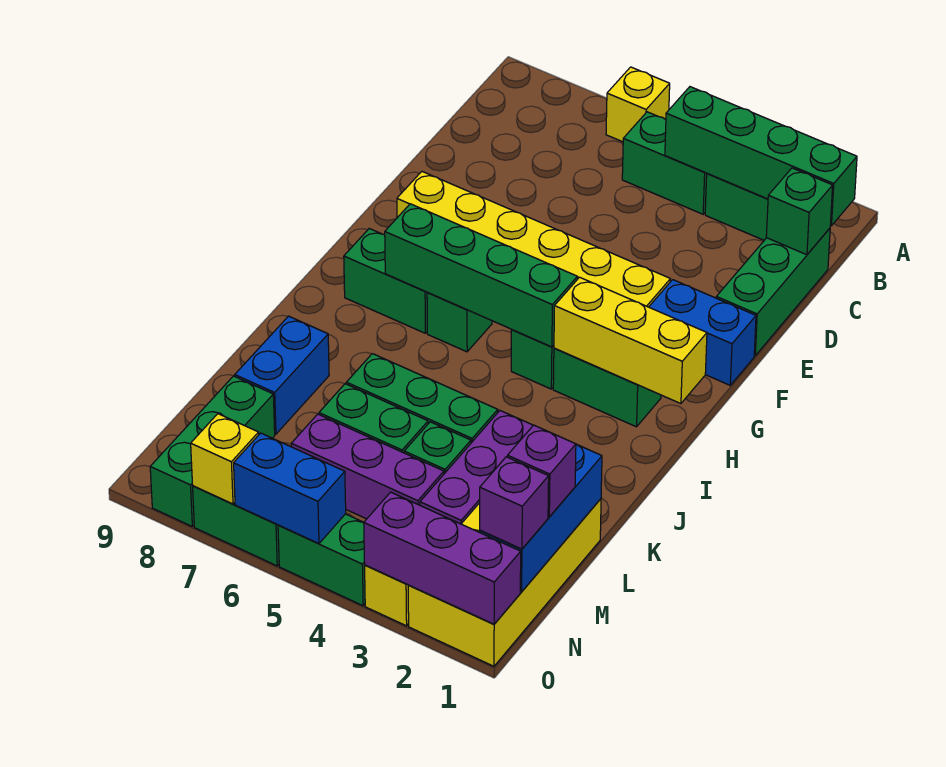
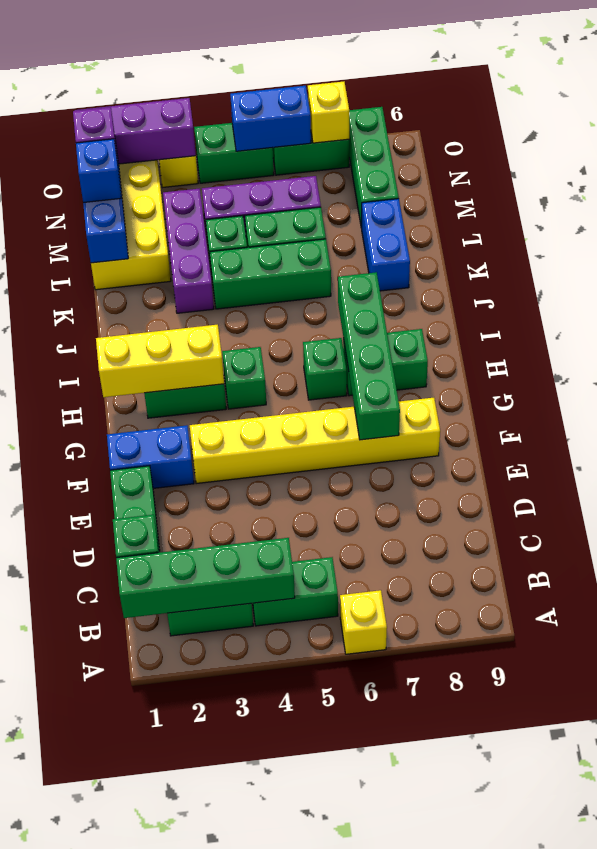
green brick H4:H7 level 2 -> green brick F7:I7 level 2
purple brick M1 level 3 -> blue brick M1 level 3

